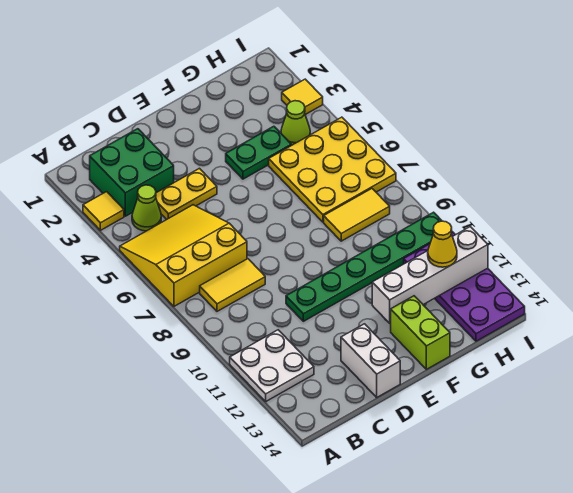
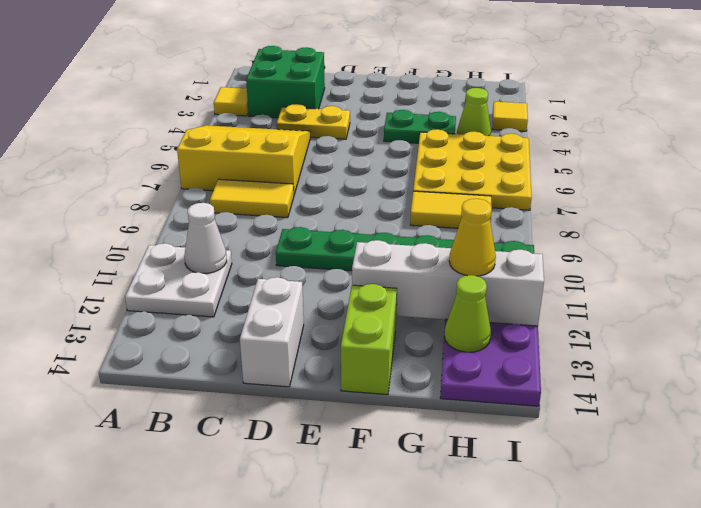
lime cone B4 level 1 -> lime cone H13 level 2
none -> white cone B11 level 2

